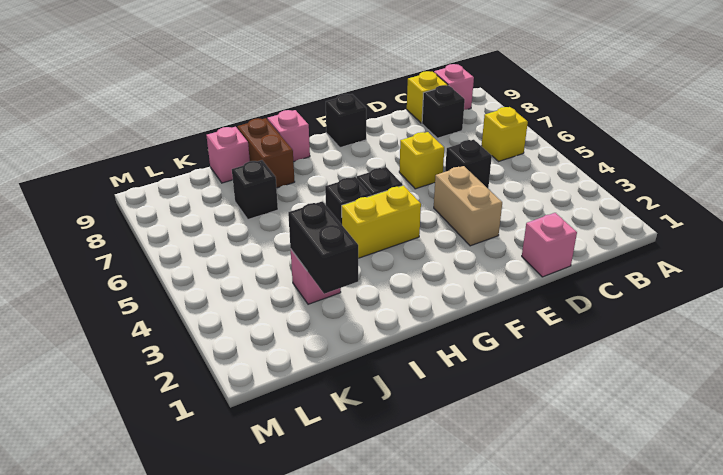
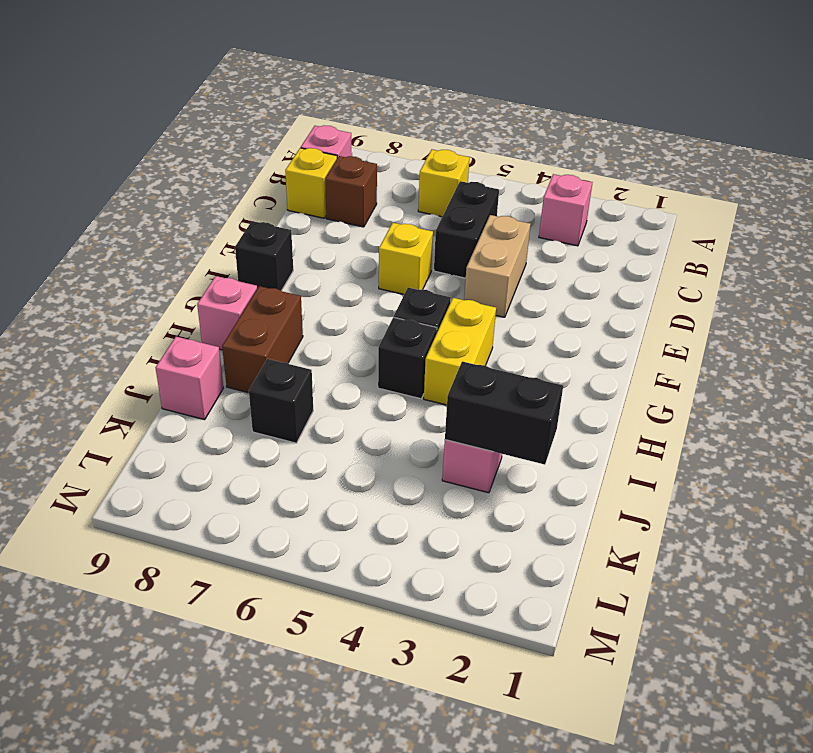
black brick C8 level 1 -> brown brick C8 level 1
pink brick D1 level 1 -> pink brick B3 level 1
black brick D5 level 1 -> black brick C5:D5 level 1
tan brick E3:E4 level 1 -> tan brick D4:E4 level 1
brown brick I8:I9 level 1 -> brown brick H8:I8 level 1

